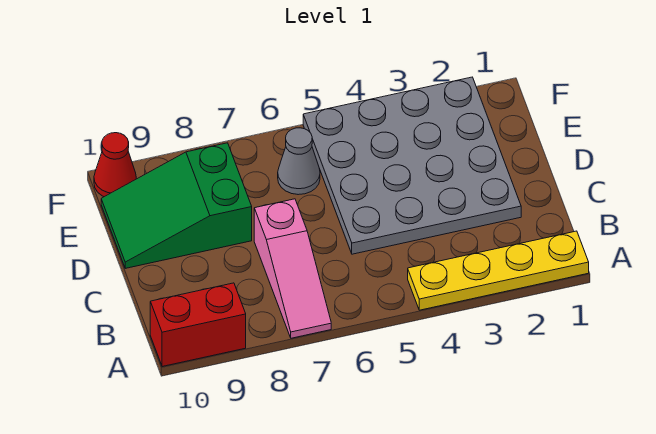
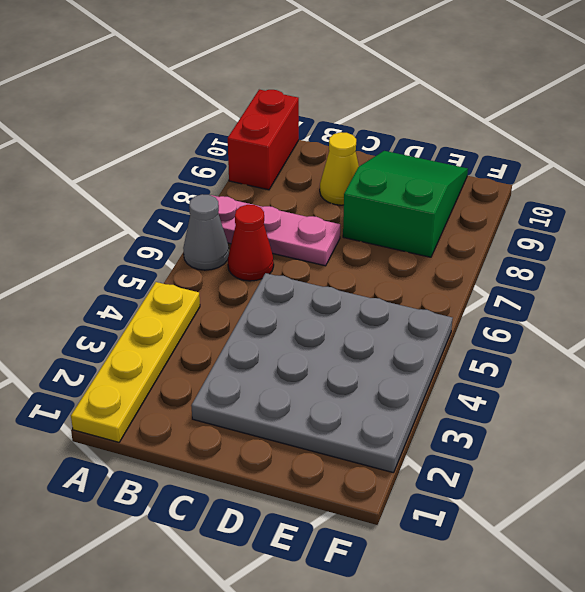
pink slope A7:C7 level 1 top C -> pink plate A7:C7 level 1
none -> yellow cone C9 level 1
grey cone E6 level 1 -> grey cone A6 level 1
red cone F10 level 1 -> red cone B6 level 1

